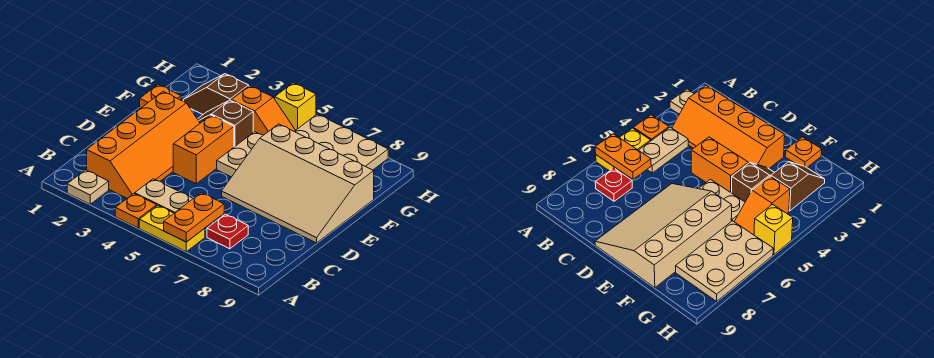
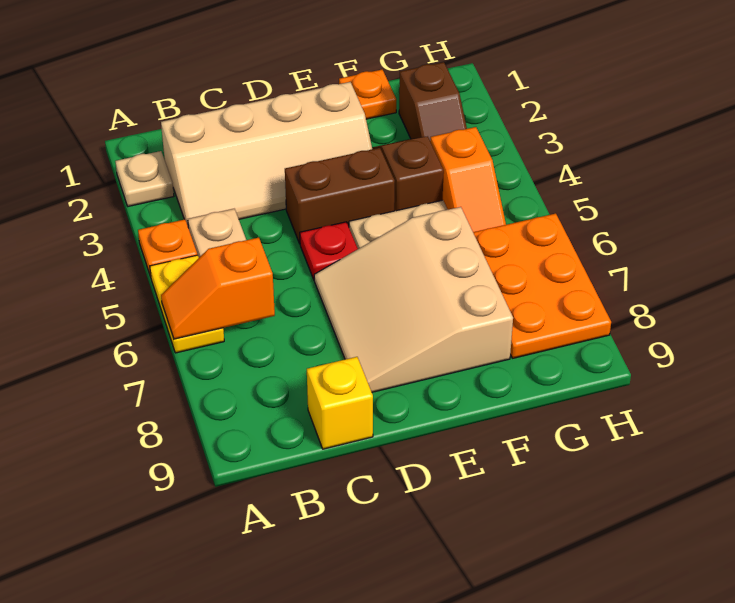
orange plate A6:B6 level 2 -> orange slope A6:B6 level 2 top B
orange slope B2:E3 level 1 top 2 -> tan slope B2:E3 level 1 top 2
red plate B7 level 1 -> red plate D5 level 1
orange brick D4:E4 level 1 -> brown brick D4:E4 level 1
tan slope D6:F9 level 1 top F -> tan slope D6:F8 level 1 top F
brown slope G2:G3 level 1 top 3 -> brown slope G2:G3 level 1 top 2
tan plate G6:H8 level 1 -> orange plate G6:H8 level 1
yellow brick H5 level 1 -> yellow brick C9 level 1

